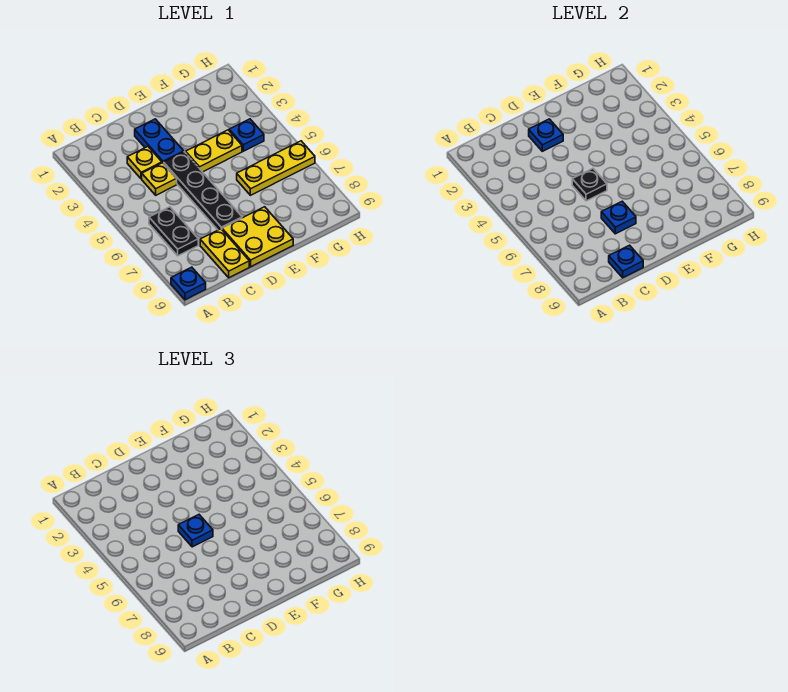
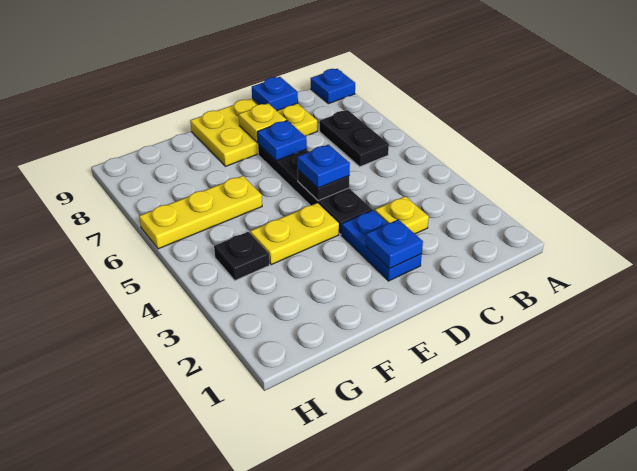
yellow plate C4 level 1 -> yellow plate D8 level 2
blue plate G4 level 1 -> black plate G4 level 1

